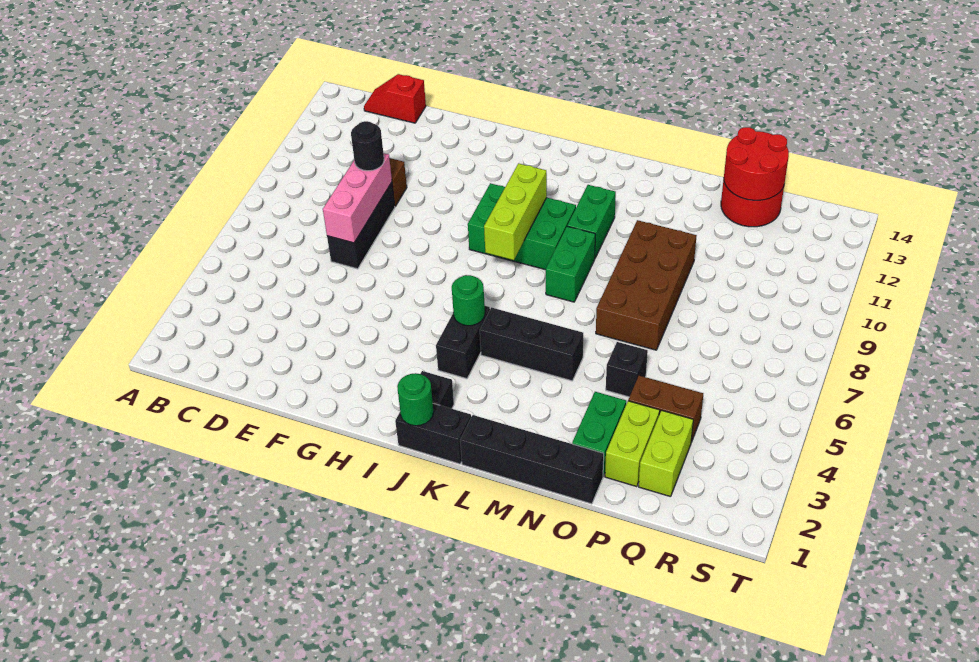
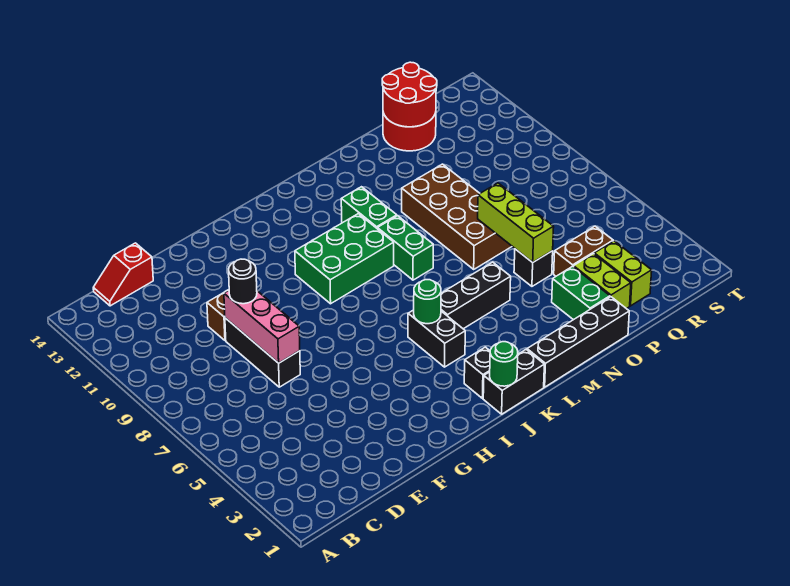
lime brick J8:J10 level 2 -> lime brick O5:O7 level 2

